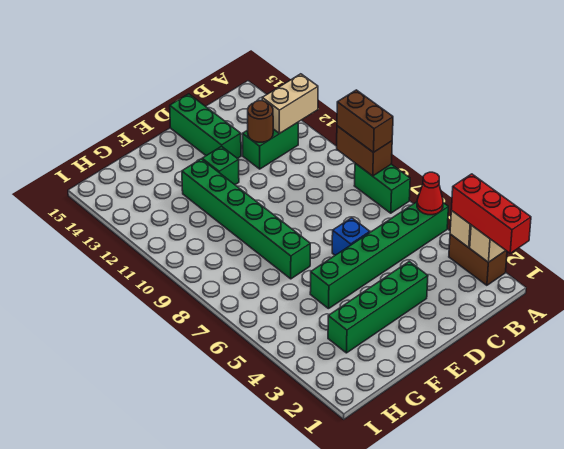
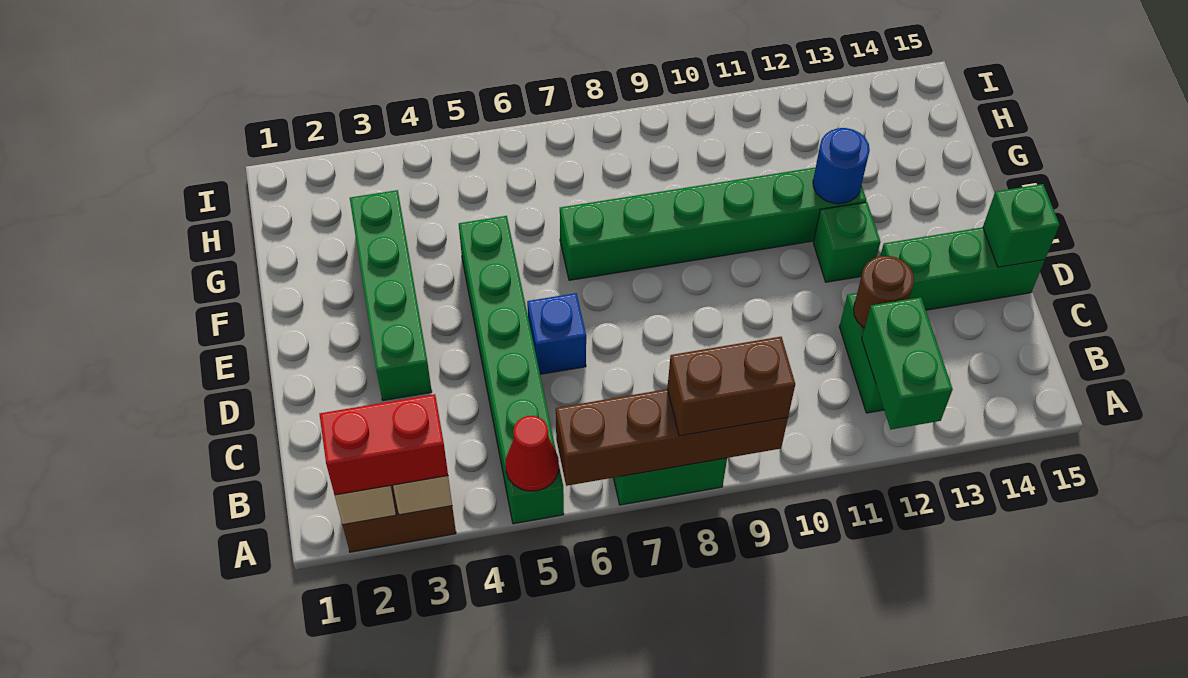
red brick A1:A3 level 3 -> red brick A2:A3 level 3
brown brick A8:A9 level 2 -> brown brick A6:A9 level 2
tan brick A12:B12 level 2 -> green brick A12:B12 level 2
none -> green brick D15 level 2
none -> blue round brick F12 level 2

